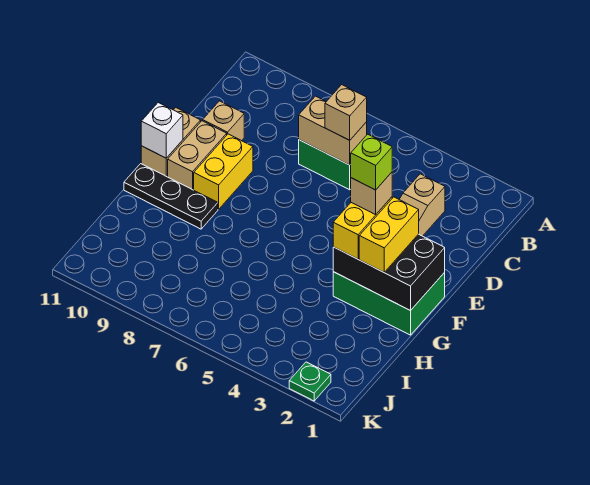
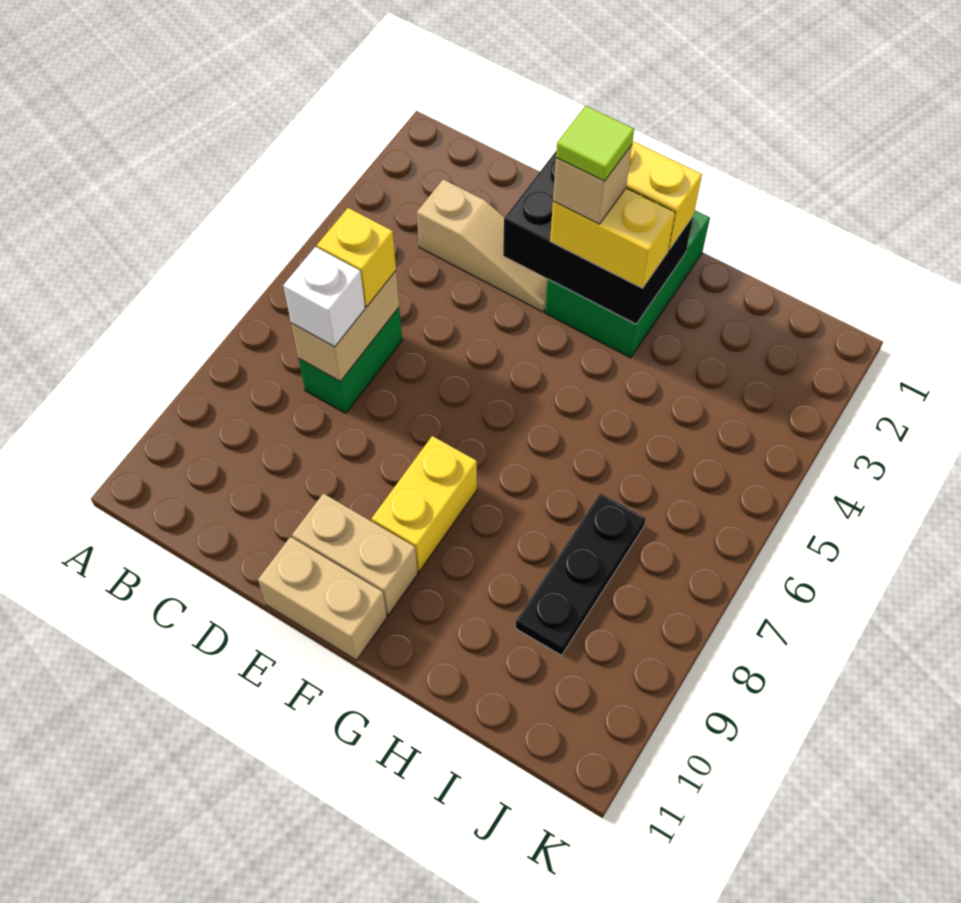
tan brick C6 level 3 -> yellow brick C6 level 3
tan brick D10 level 1 -> none
yellow brick E9:F9 level 1 -> yellow brick F8:F9 level 1
black brick F1:G3 level 2 -> black brick E2:G3 level 2
lime brick F3 level 5 -> lime tile F3 level 5
white brick F11 level 2 -> white brick C7 level 3
black plate G9:G11 level 1 -> black plate I7:I9 level 1
green plate K2 level 1 -> none

